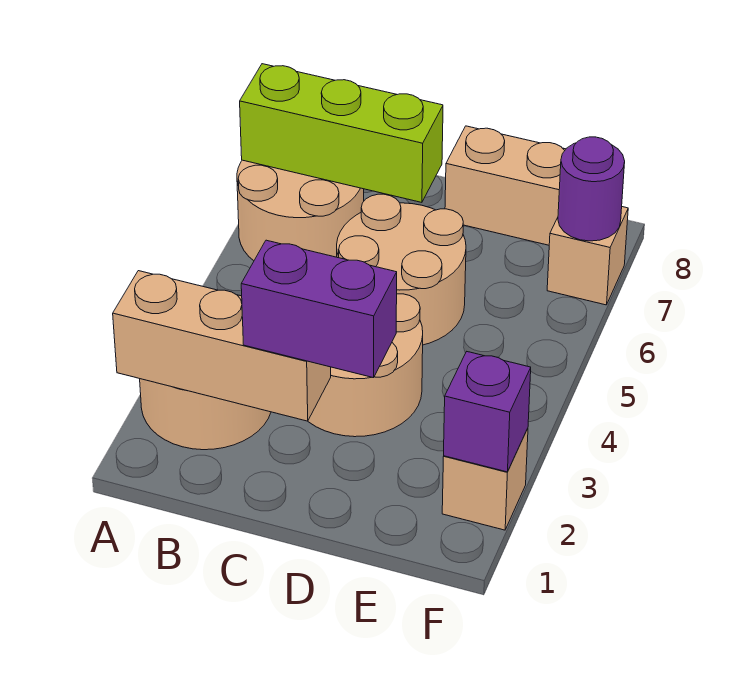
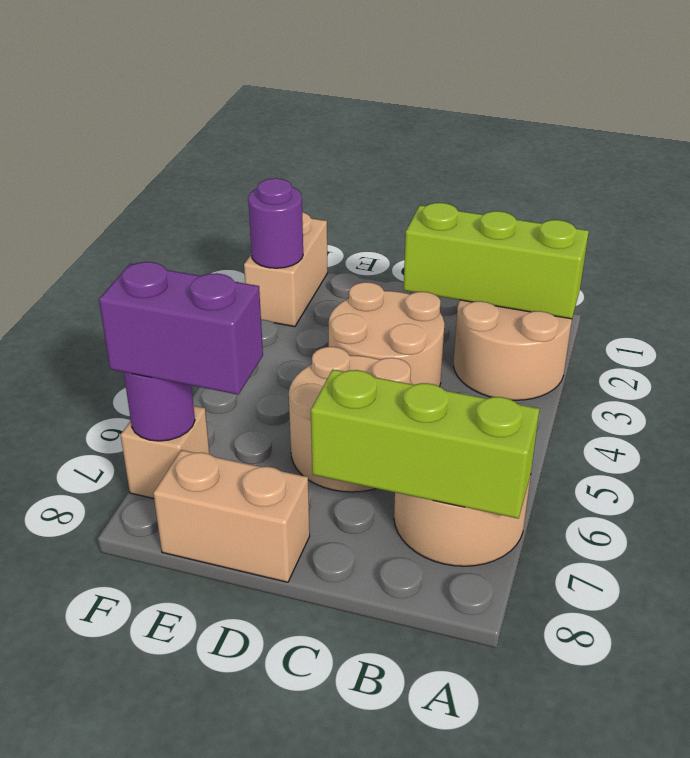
tan brick A2:C2 level 2 -> lime brick A2:C2 level 2
purple brick C2:D2 level 3 -> purple brick E7:F7 level 3
tan brick F2 level 1 -> tan brick F1:F2 level 1
purple brick F2 level 2 -> purple round brick F2 level 2

